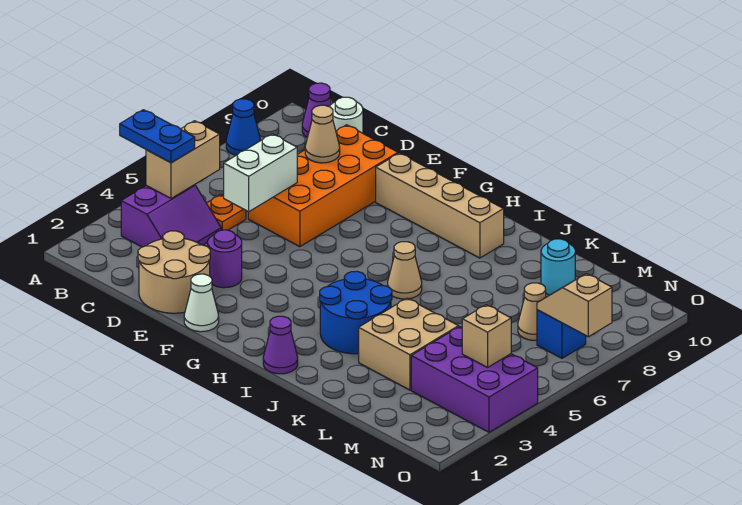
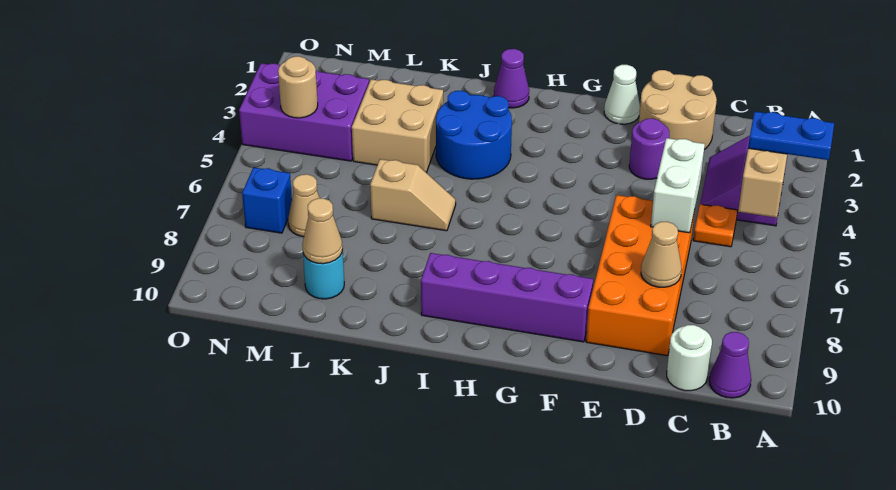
blue cone A8 level 1 -> none
tan brick F9:I9 level 1 -> purple brick F9:I9 level 1
tan cone I6 level 1 -> tan cone L9 level 2
tan brick N4 level 2 -> tan round brick N4 level 2
tan slope N7:O7 level 2 top O -> tan slope J6:K6 level 1 top K

